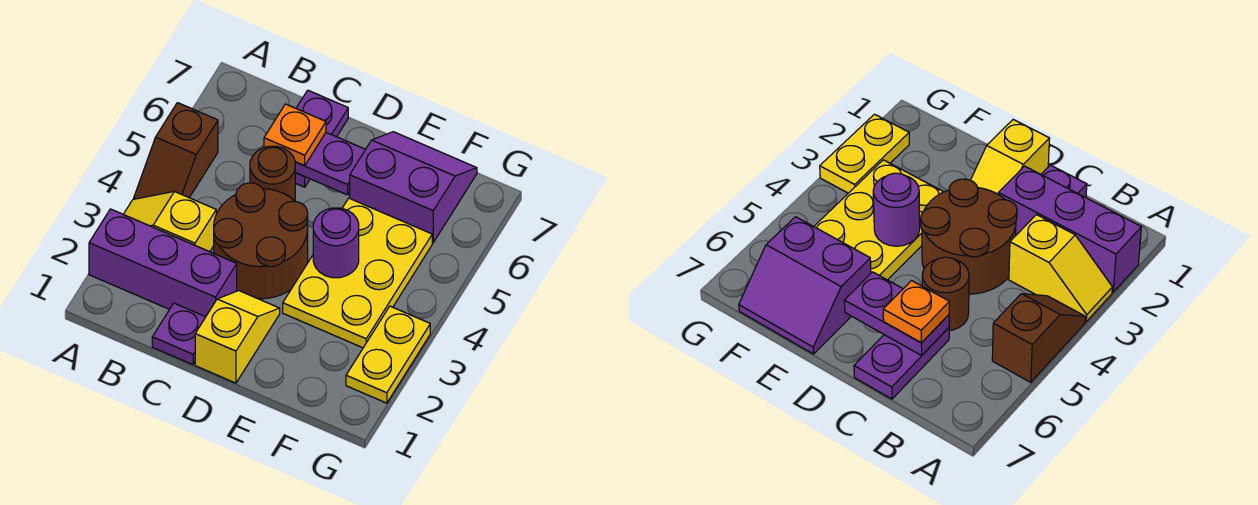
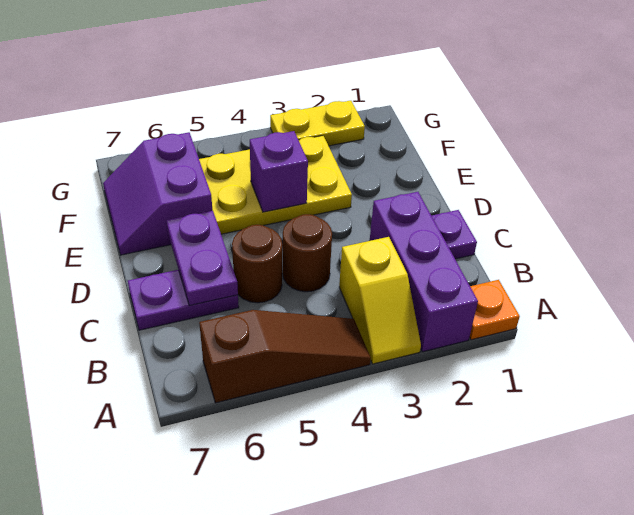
brown slope A4:A5 level 1 top 5 -> brown slope A4:A6 level 1 top 6
brown round brick C3:D4 level 1 -> brown round brick C4 level 1
orange plate C6 level 3 -> orange plate A1 level 1
yellow slope D1:D2 level 1 top 1 -> none
purple round brick E4 level 2 -> purple brick E4 level 2

